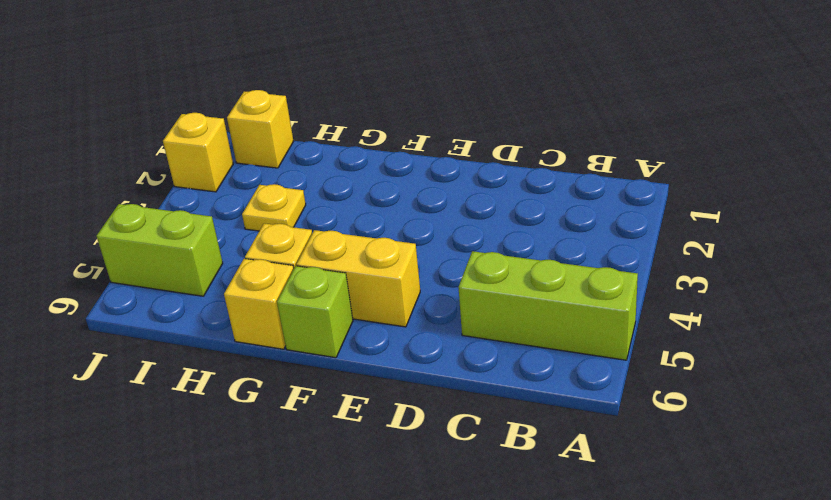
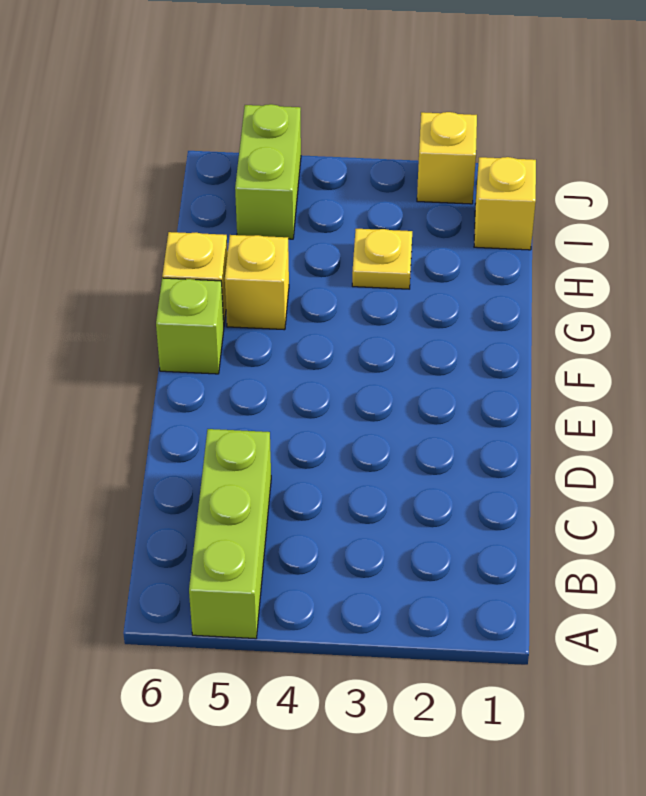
yellow brick E5:F5 level 1 -> none

